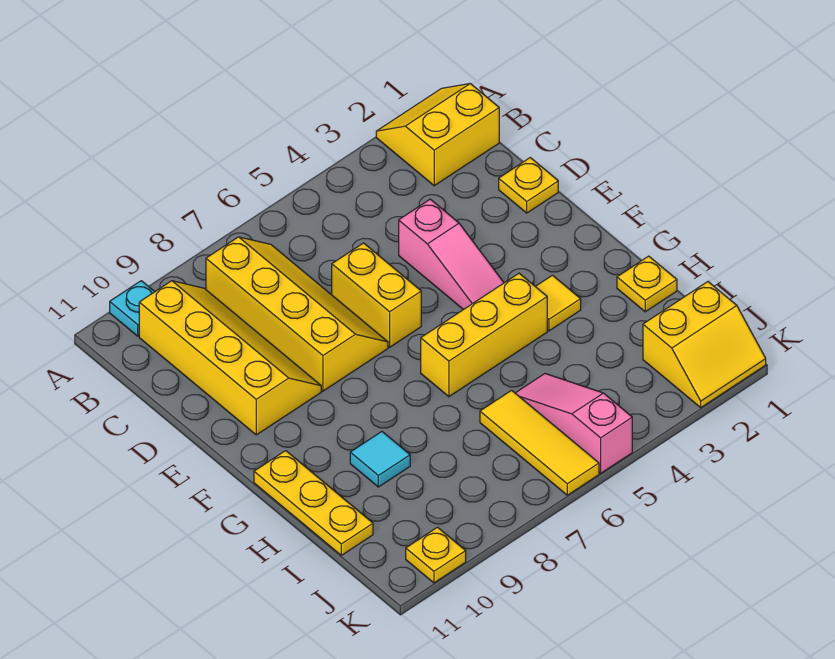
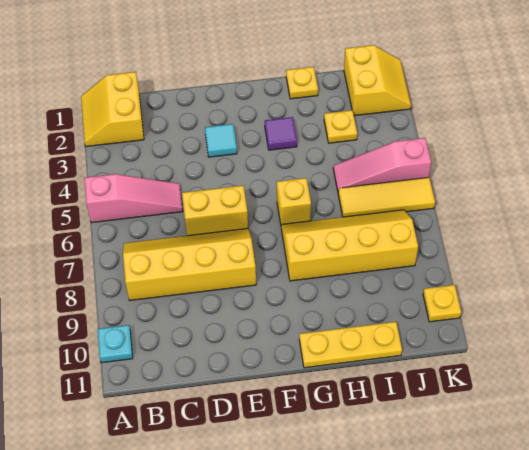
yellow slope B9:E10 level 1 top 10 -> yellow slope G7:J8 level 1 top 8
yellow plate D1 level 1 -> yellow plate I3 level 1
pink slope D4:F4 level 1 top D -> pink slope A5:C5 level 1 top A
yellow tile G3 level 1 -> purple tile G3 level 1
yellow brick G4:G6 level 1 -> yellow brick G6 level 1
cyan tile H9 level 1 -> cyan tile E3 level 1

